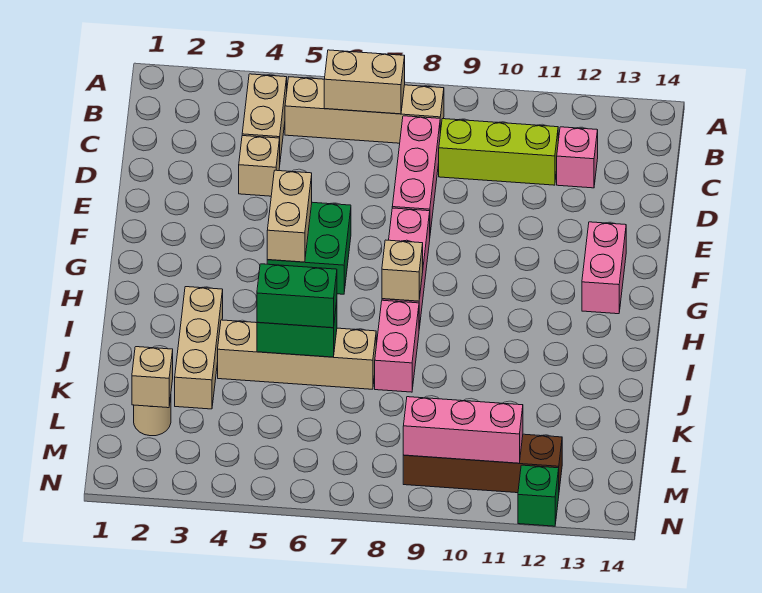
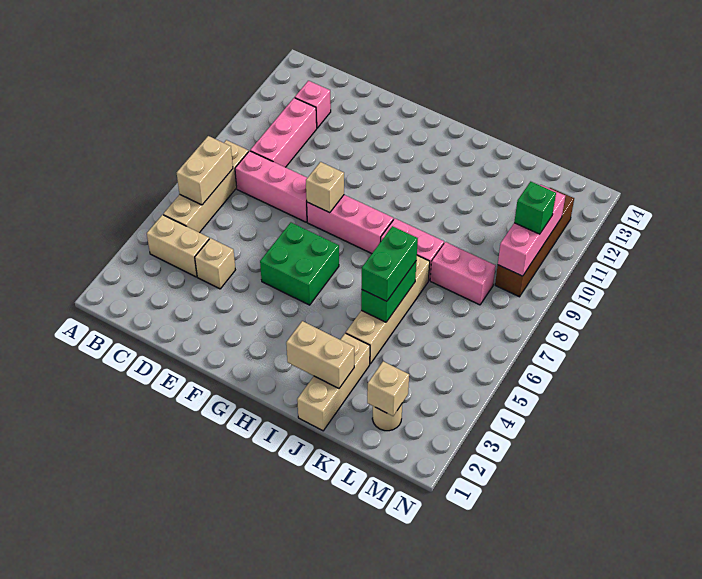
lime brick C9:C11 level 1 -> pink brick C9:C11 level 1
tan brick F5:G5 level 2 -> tan brick I2:J2 level 2
pink brick F13:G13 level 1 -> pink brick K8:L8 level 1
tan brick H8 level 2 -> tan brick F8 level 2
tan brick I3:K3 level 1 -> tan brick J1:J3 level 1
green brick N12 level 1 -> green brick M10 level 3

